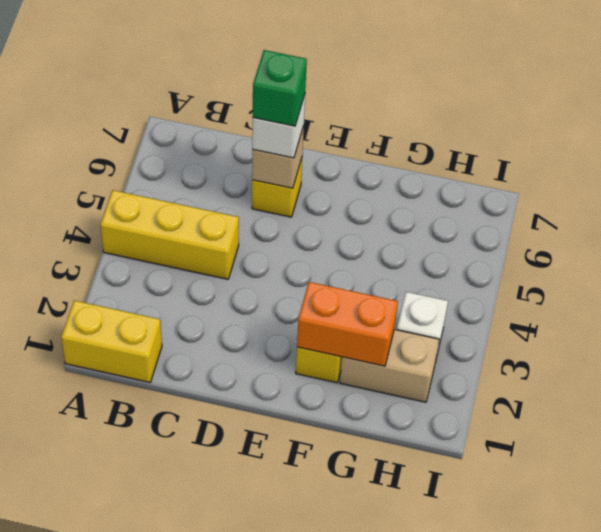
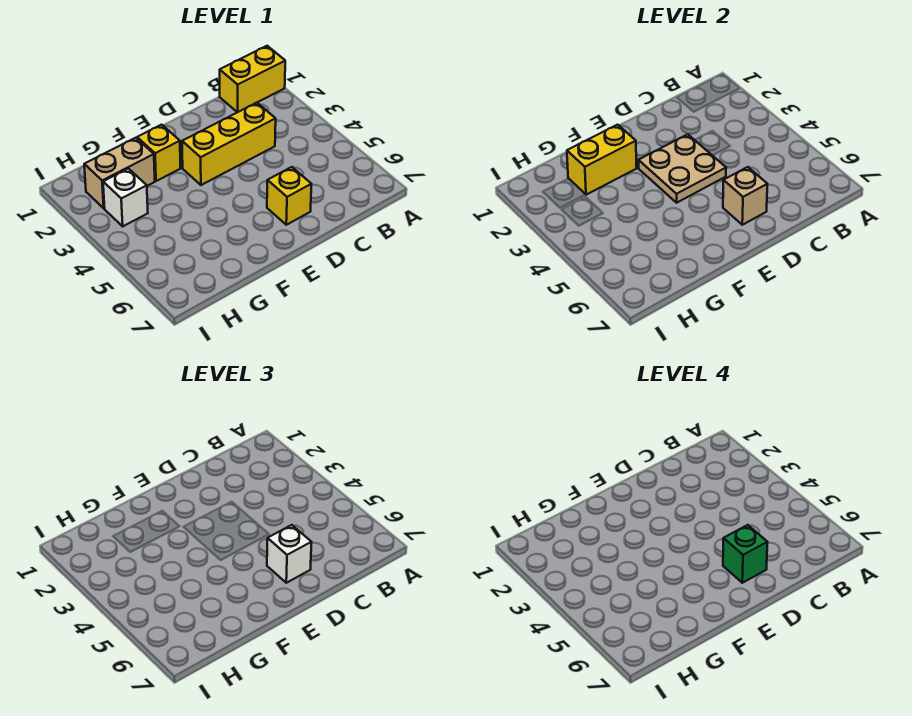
yellow brick A4:C4 level 1 -> yellow brick C3:E3 level 1
none -> tan plate D3:E4 level 2
orange brick F2:G2 level 2 -> yellow brick F2:G2 level 2

